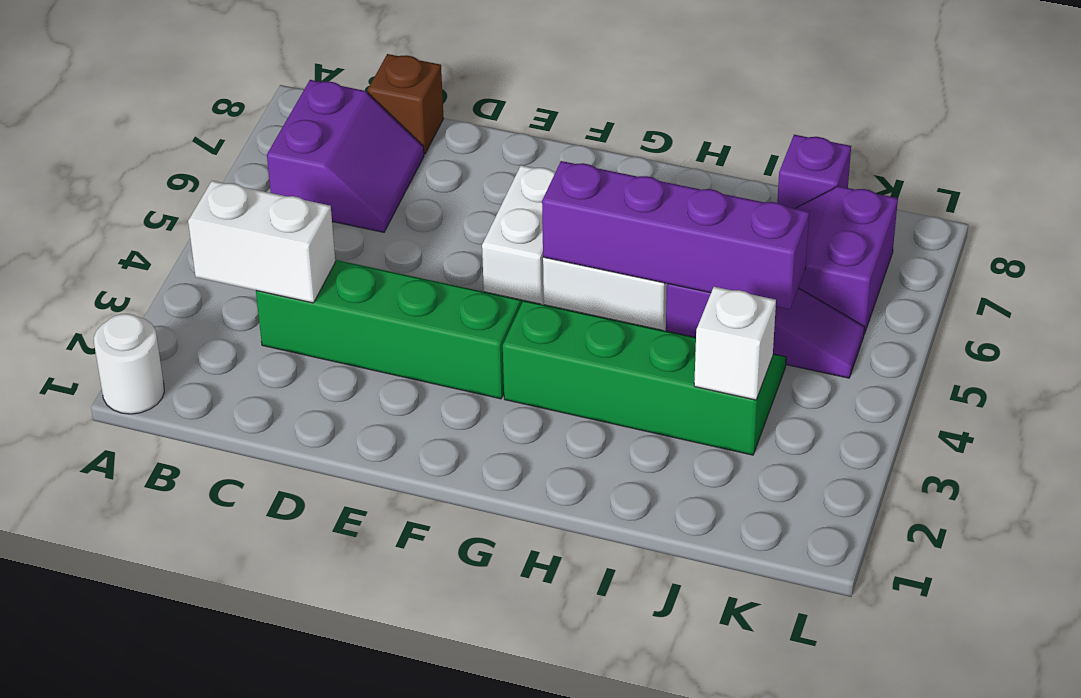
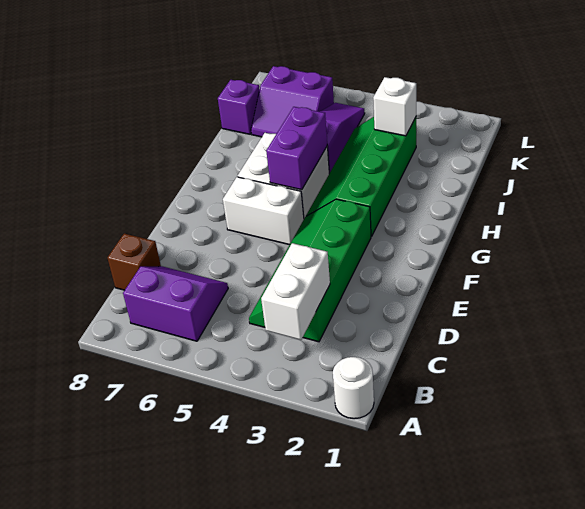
purple brick G5:J5 level 2 -> purple brick G5:H5 level 2

